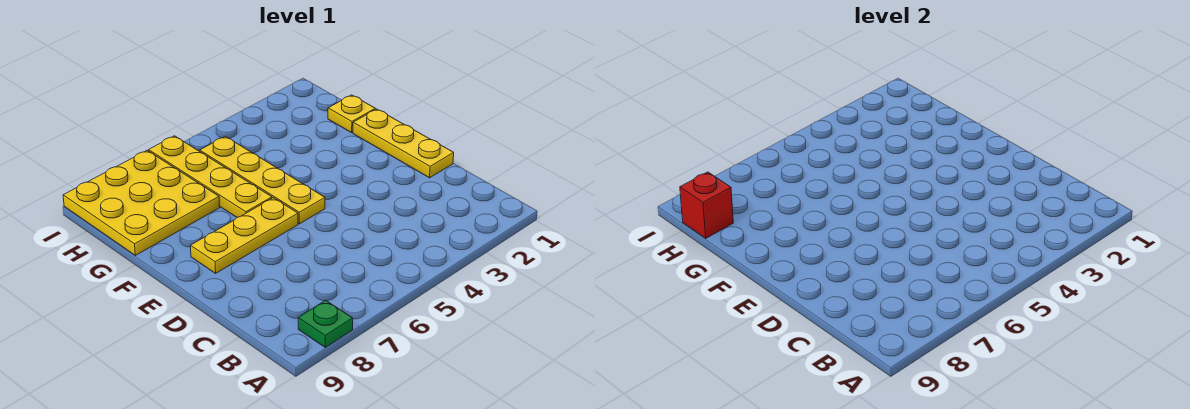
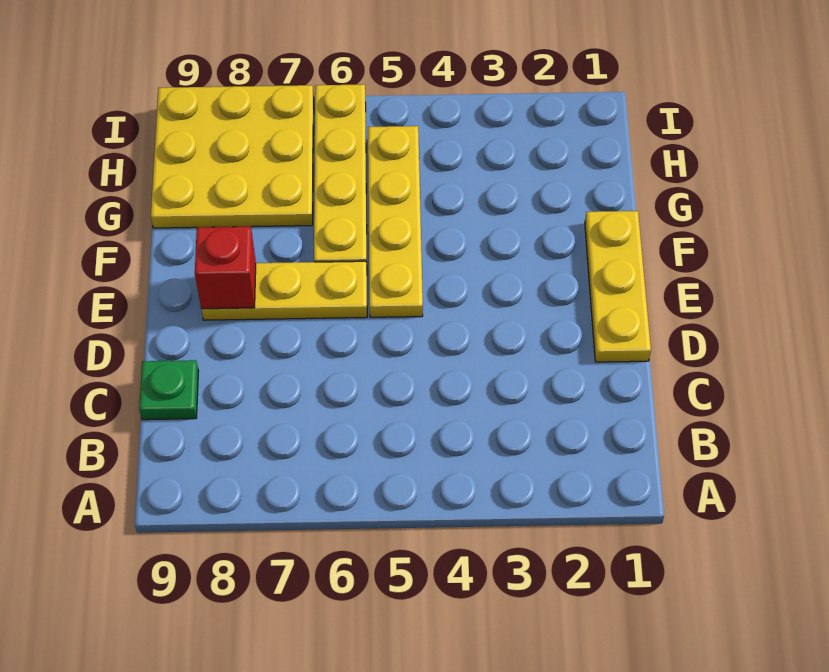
green plate A8 level 1 -> green plate C9 level 1
yellow plate G1 level 1 -> none
red brick H9 level 2 -> red brick E8 level 2

